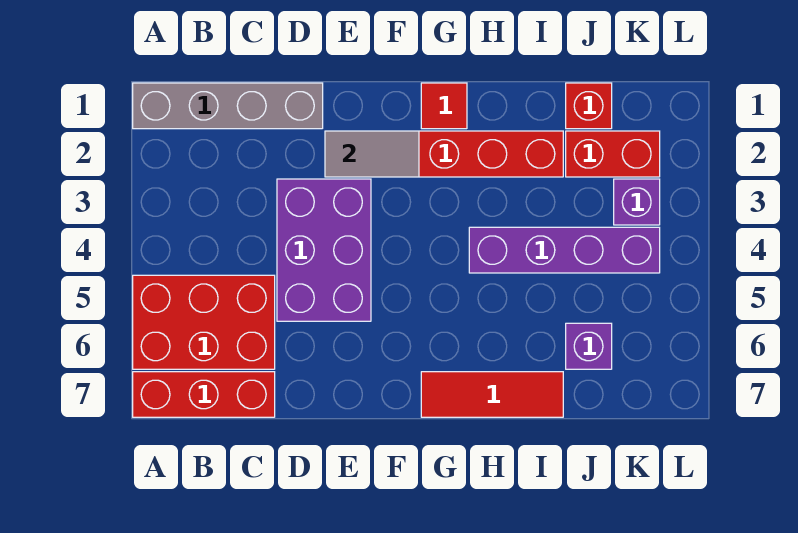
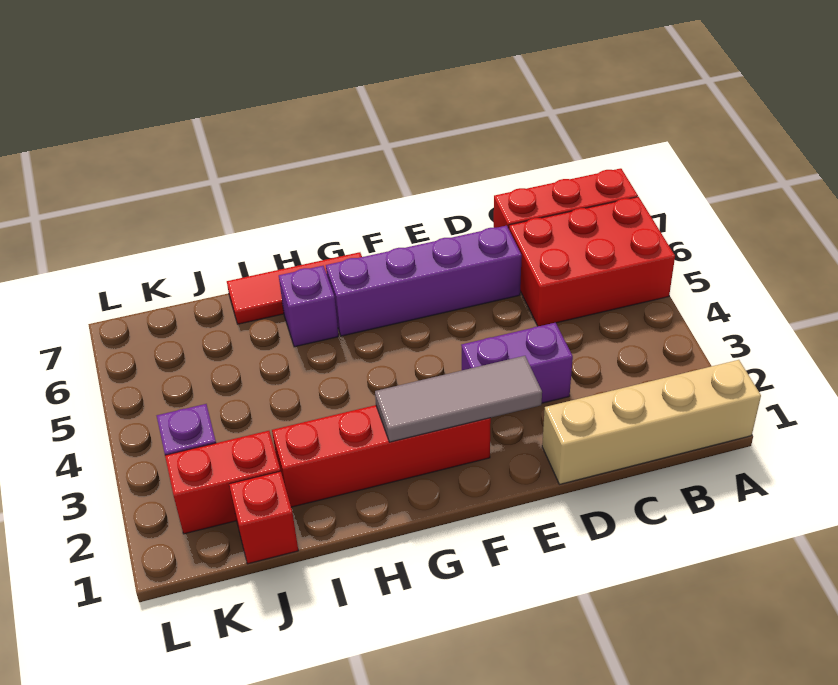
grey brick A1:D1 level 1 -> tan brick A1:D1 level 1
purple brick D3:E5 level 1 -> purple brick D3:E3 level 1
grey tile E2:F2 level 2 -> grey tile E2:G2 level 2
red tile G1 level 1 -> none
purple brick H4:K4 level 1 -> purple brick D6:G6 level 1
purple brick J6 level 1 -> purple brick H6 level 1

